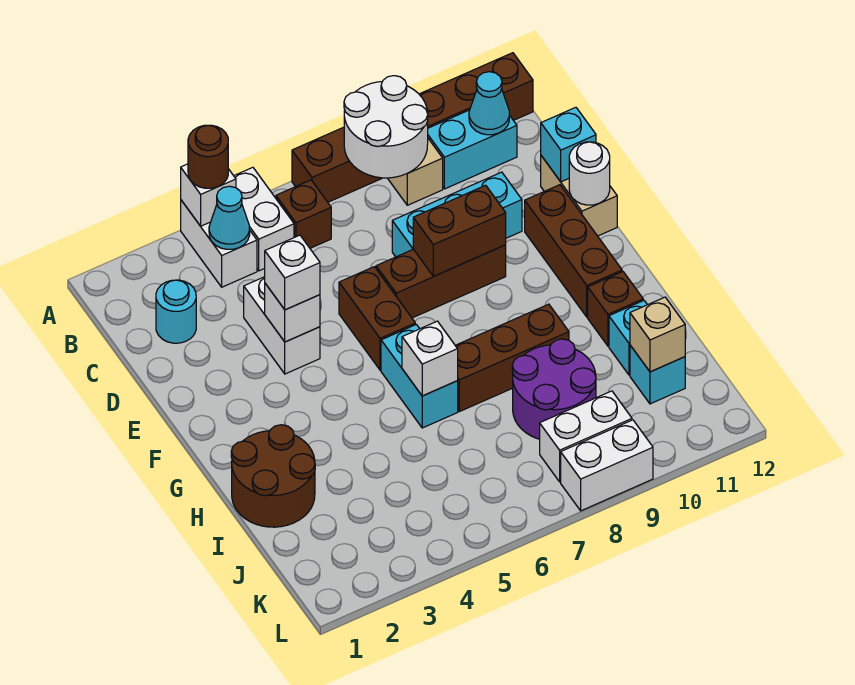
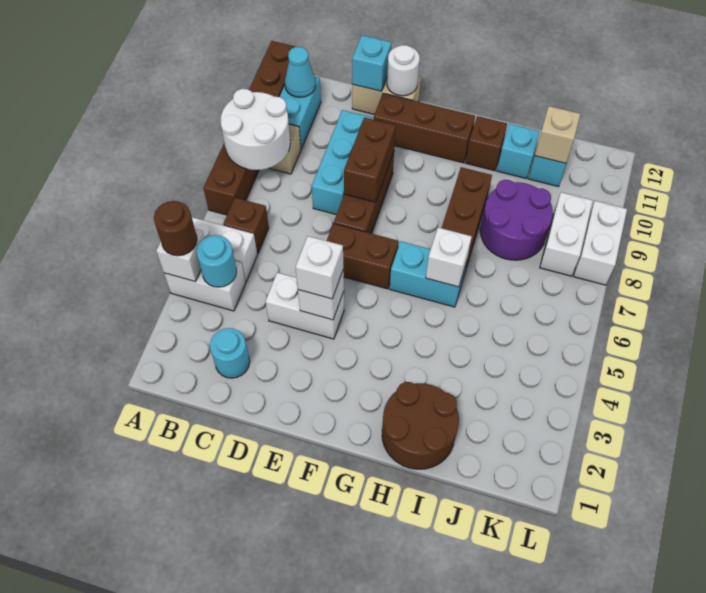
cyan cone B4 level 2 -> cyan round brick B4 level 2

